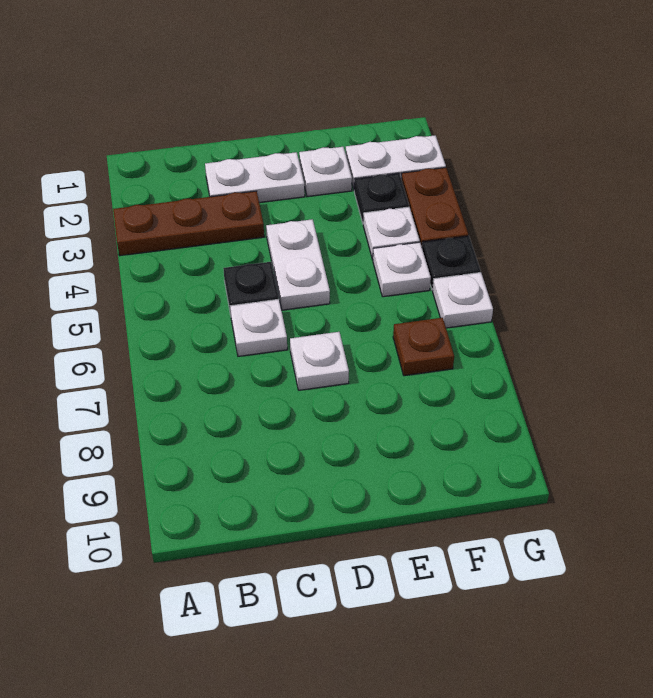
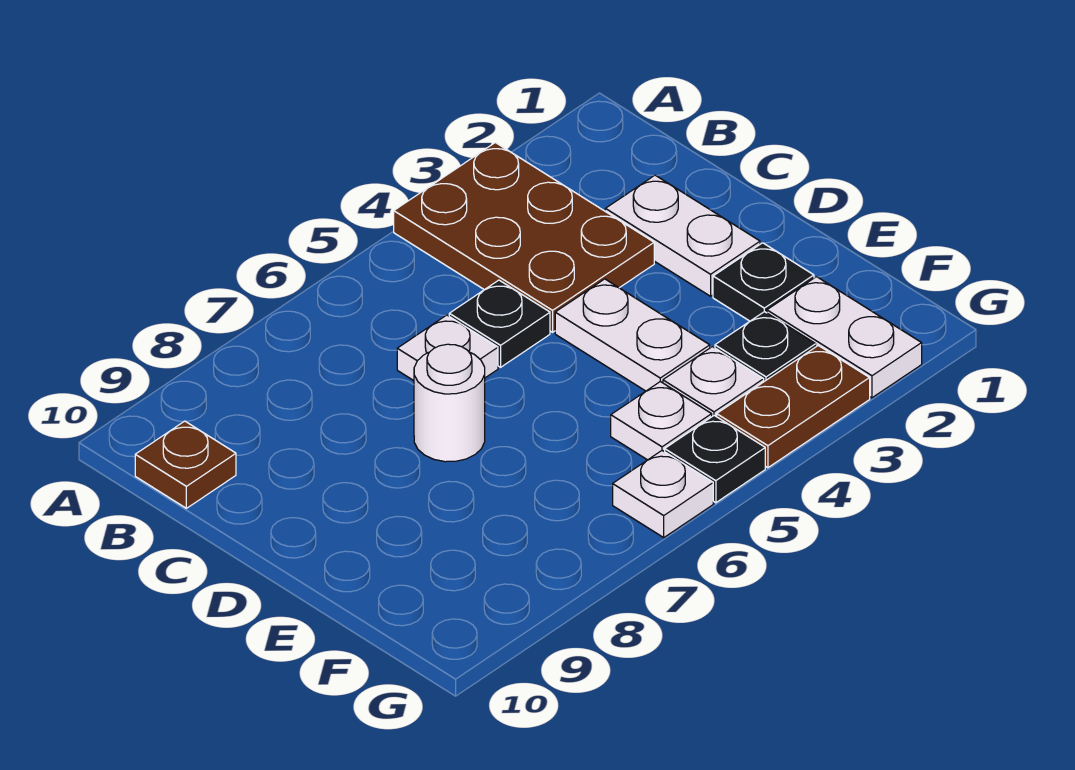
brown plate A3:C3 level 1 -> brown plate A3:C4 level 1
white plate D4:D5 level 1 -> white plate D4:E4 level 1
white plate D7 level 1 -> white round brick D7 level 1
white plate E2 level 1 -> black plate E2 level 1
brown plate F7 level 1 -> brown plate B10 level 1

